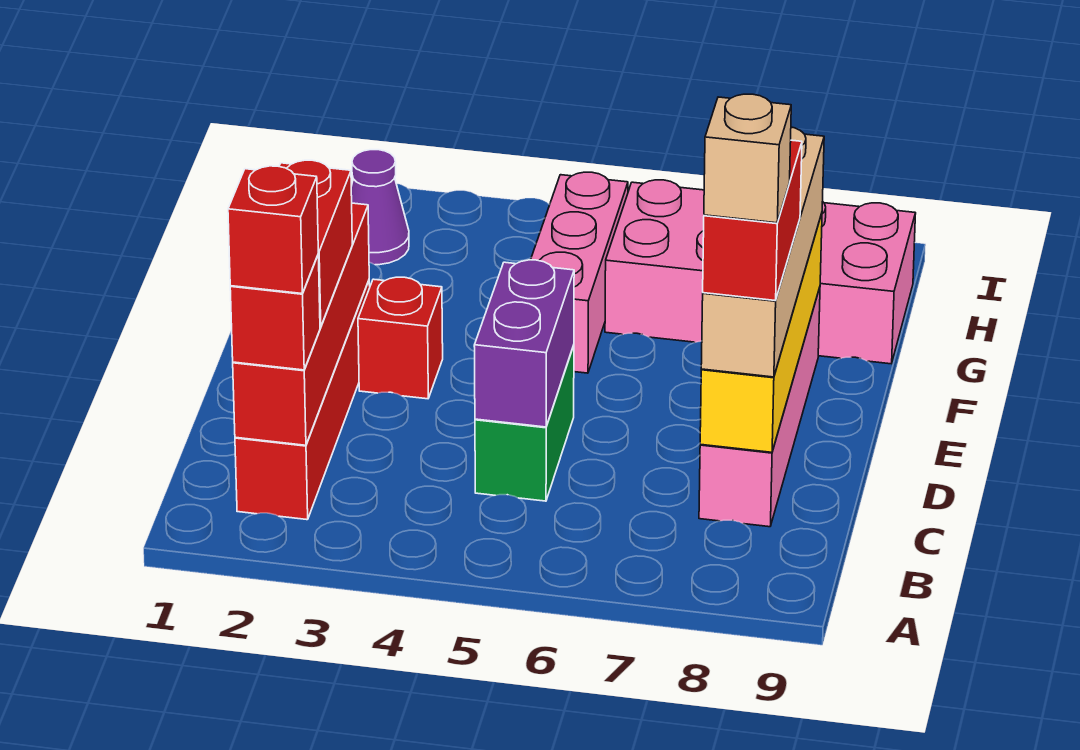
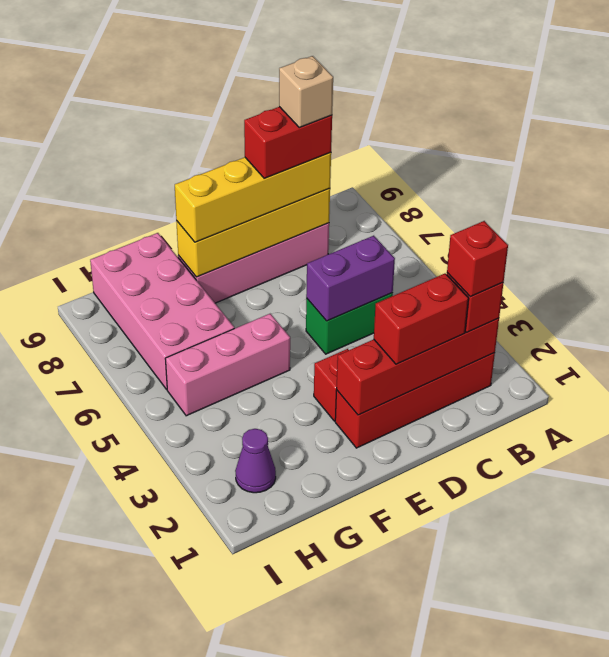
tan brick C8:F8 level 3 -> yellow brick C8:F8 level 3

